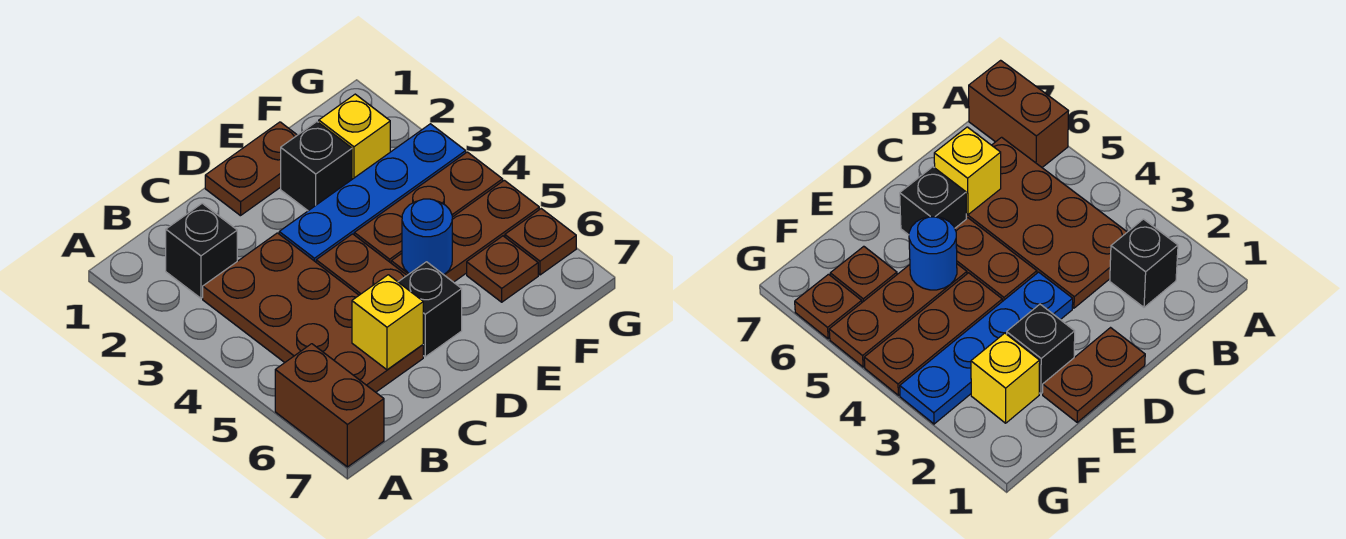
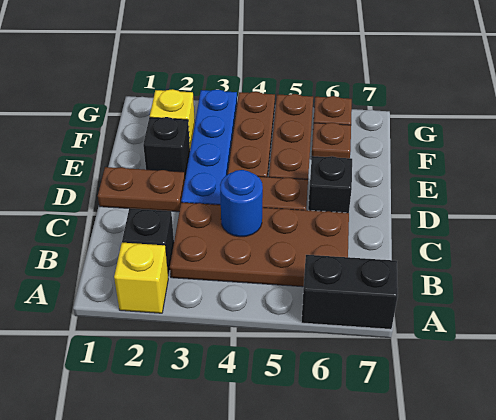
brown brick A6:A7 level 1 -> black brick A6:A7 level 1
yellow brick C6 level 2 -> yellow brick A2 level 1
brown plate D1:E1 level 1 -> brown plate D1:D2 level 1
blue round brick E5 level 2 -> blue round brick C4 level 2

